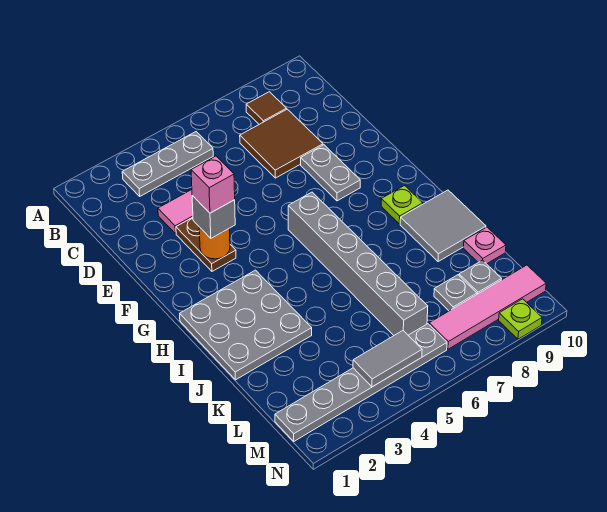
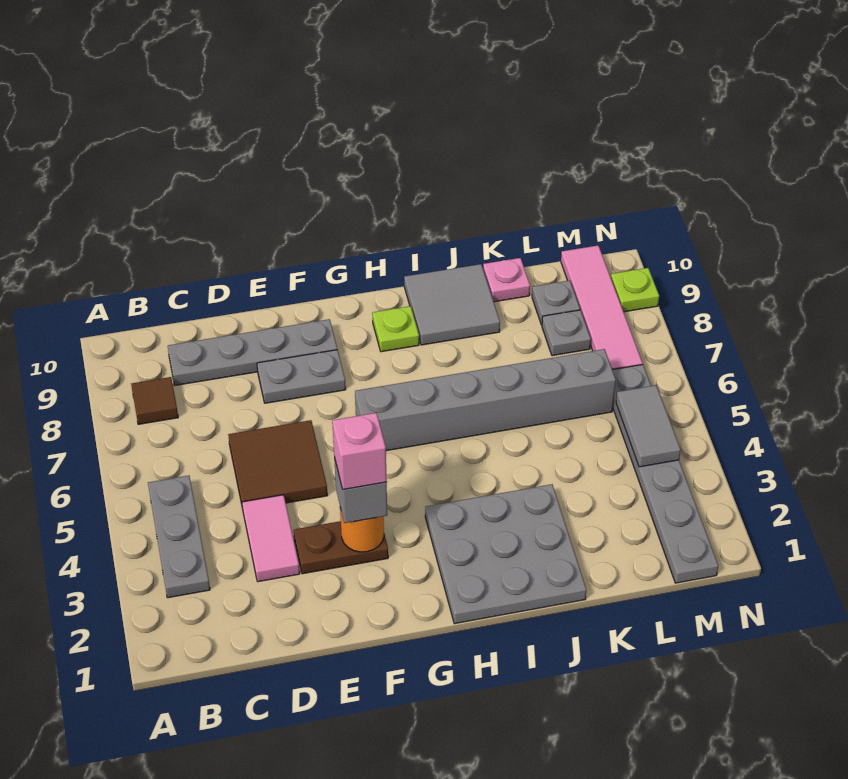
brown tile C7:D8 level 1 -> brown tile D5:E6 level 1
none -> grey plate C9:F9 level 1

